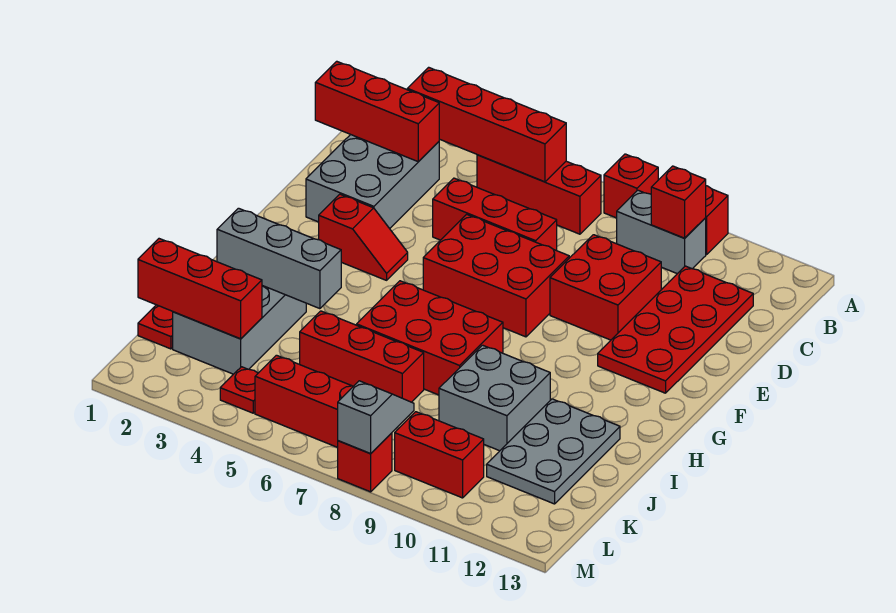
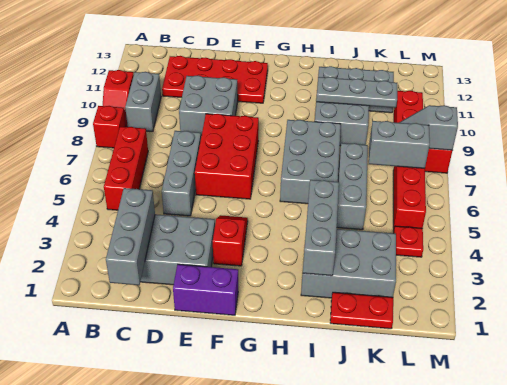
red brick B3:B6 level 2 -> none
red brick B10 level 2 -> none
red brick C1:C3 level 2 -> grey brick C1:C3 level 2
red brick D5:D7 level 1 -> grey brick D5:D7 level 1
red brick D9:E10 level 1 -> grey brick D9:E10 level 1
none -> purple brick E1:F1 level 1
red brick H6:I8 level 1 -> grey brick H6:I8 level 1
none -> grey plate I10:K10 level 2
red brick J5:J7 level 1 -> grey brick J5:J7 level 1
red brick K1:K3 level 2 -> none
none -> grey brick K7:L7 level 2

